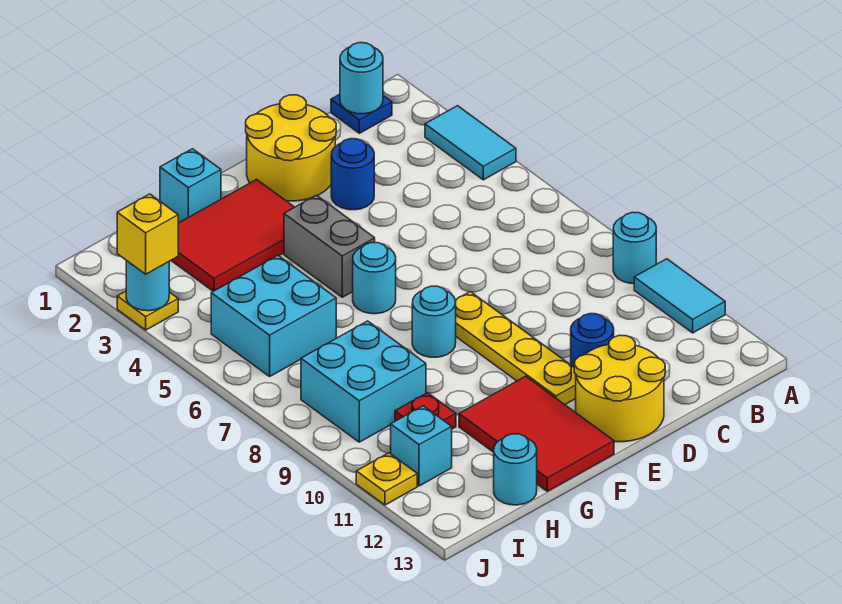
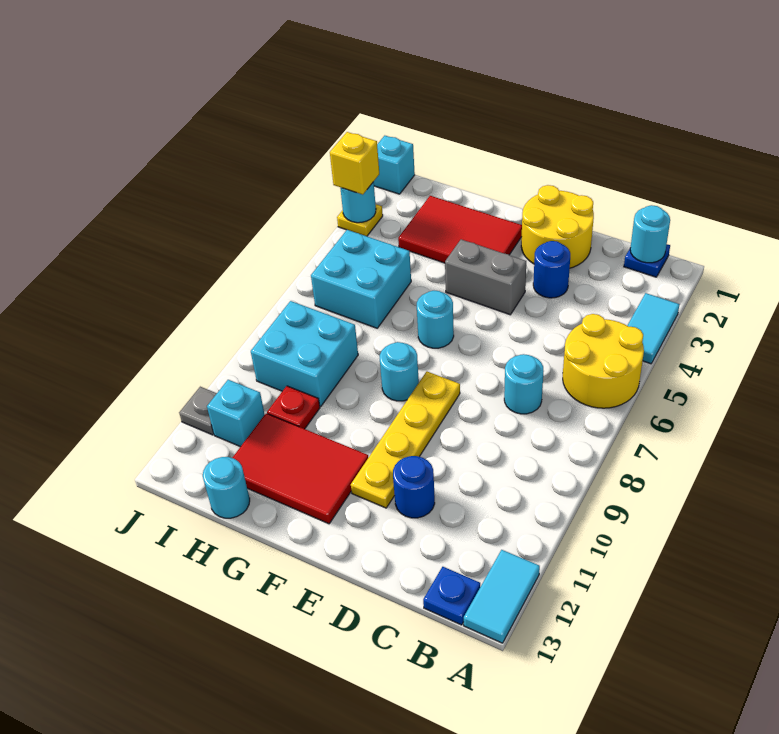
cyan round brick A9 level 1 -> cyan round brick C7 level 1
cyan tile A10:A11 level 1 -> cyan tile A12:A13 level 1
none -> blue plate B13 level 1
yellow round brick D12:E13 level 1 -> yellow round brick A5:B6 level 1
grey brick F4:F5 level 1 -> grey brick E4:F4 level 1
red tile F11:G13 level 1 -> red tile F11:H12 level 1
cyan brick G1 level 1 -> cyan brick J1 level 1
yellow plate J11 level 1 -> grey plate J11 level 1

